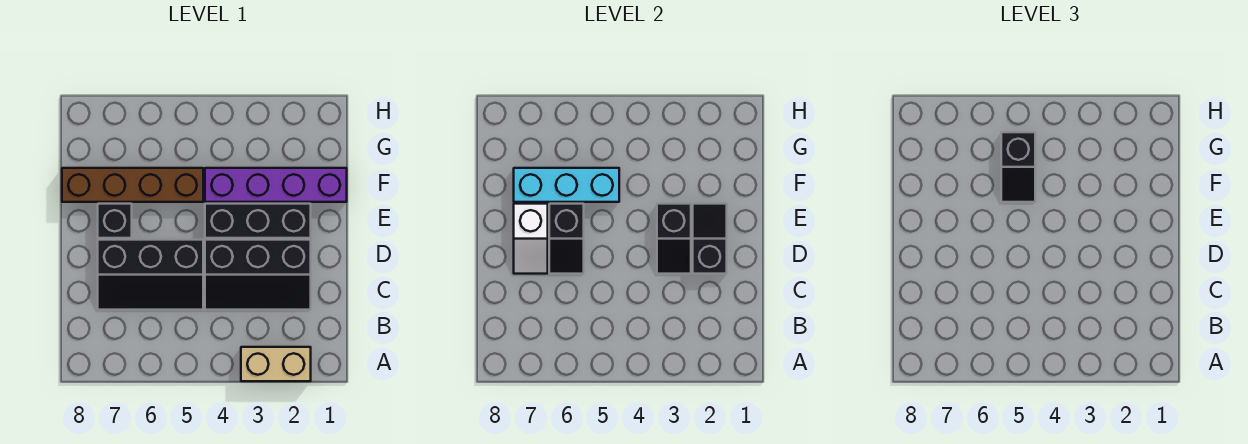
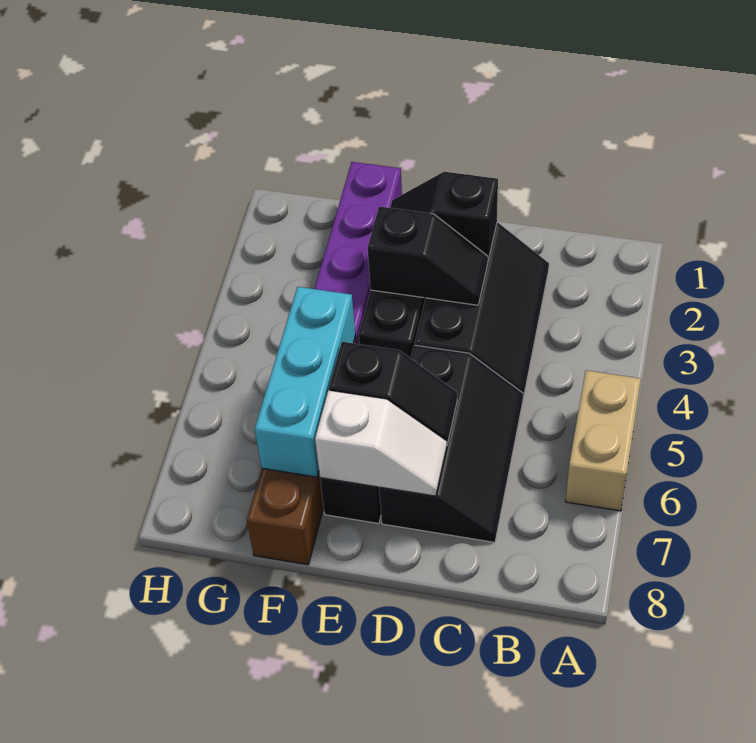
tan brick A2:A3 level 1 -> tan brick A5:A6 level 1
black slope F5:G5 level 3 top G -> none

